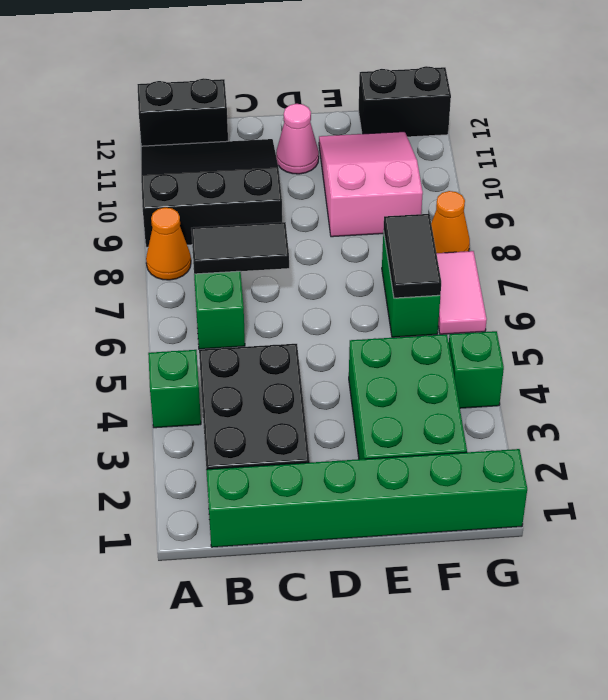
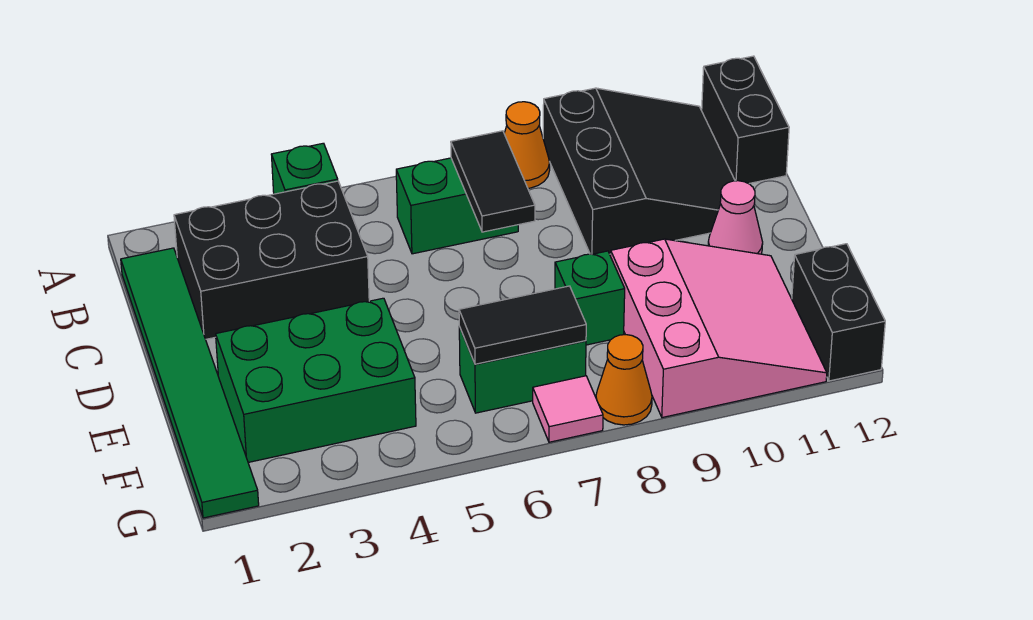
green brick B1:G1 level 1 -> green tile B1:G1 level 1
pink slope E9:F11 level 1 top 9 -> pink slope E9:G11 level 1 top 9
green brick G4 level 1 -> green brick E8 level 1
pink tile G6:G7 level 1 -> pink tile G7 level 1

